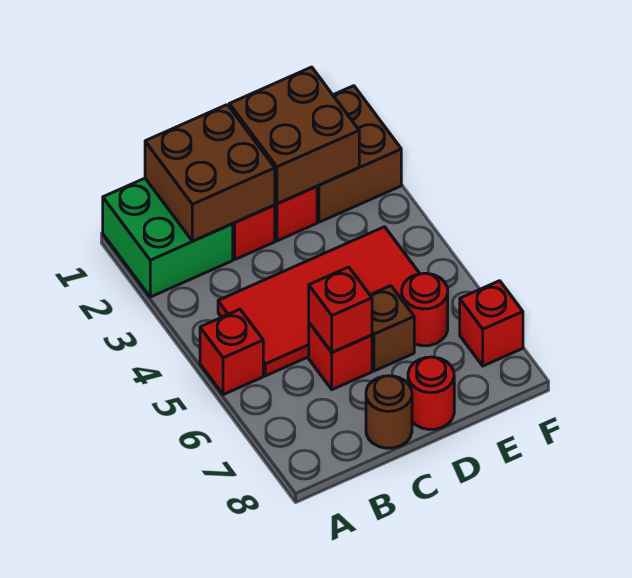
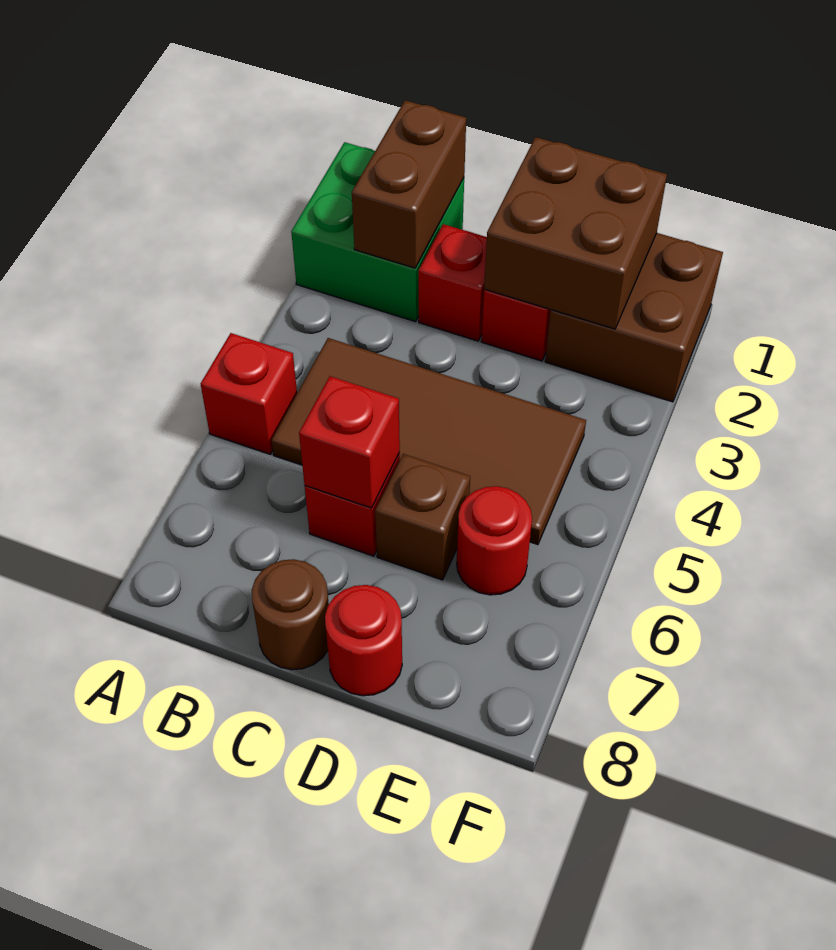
brown brick B1:C2 level 2 -> brown brick B1:B2 level 2
red tile B4:E5 level 1 -> brown tile B4:E5 level 1
red brick F7 level 1 -> none

